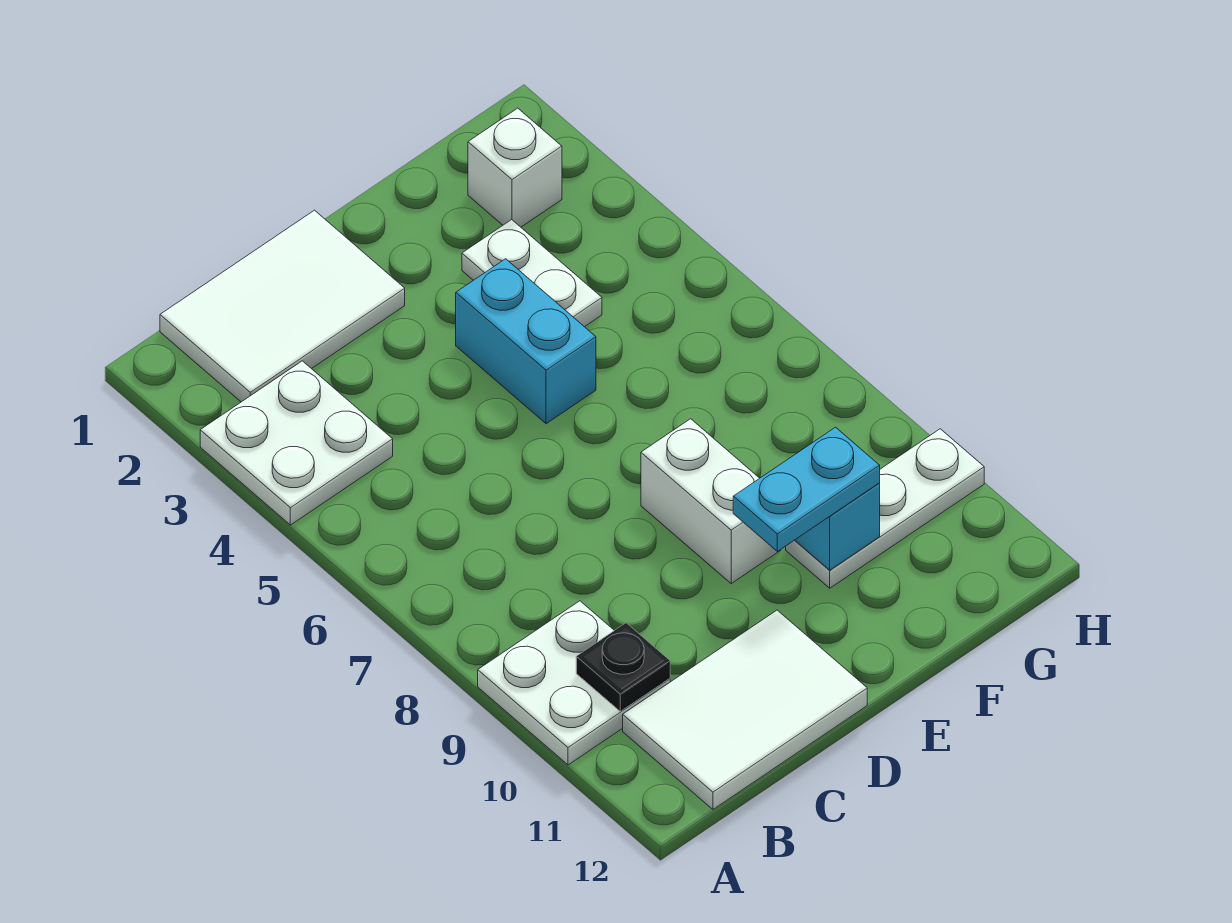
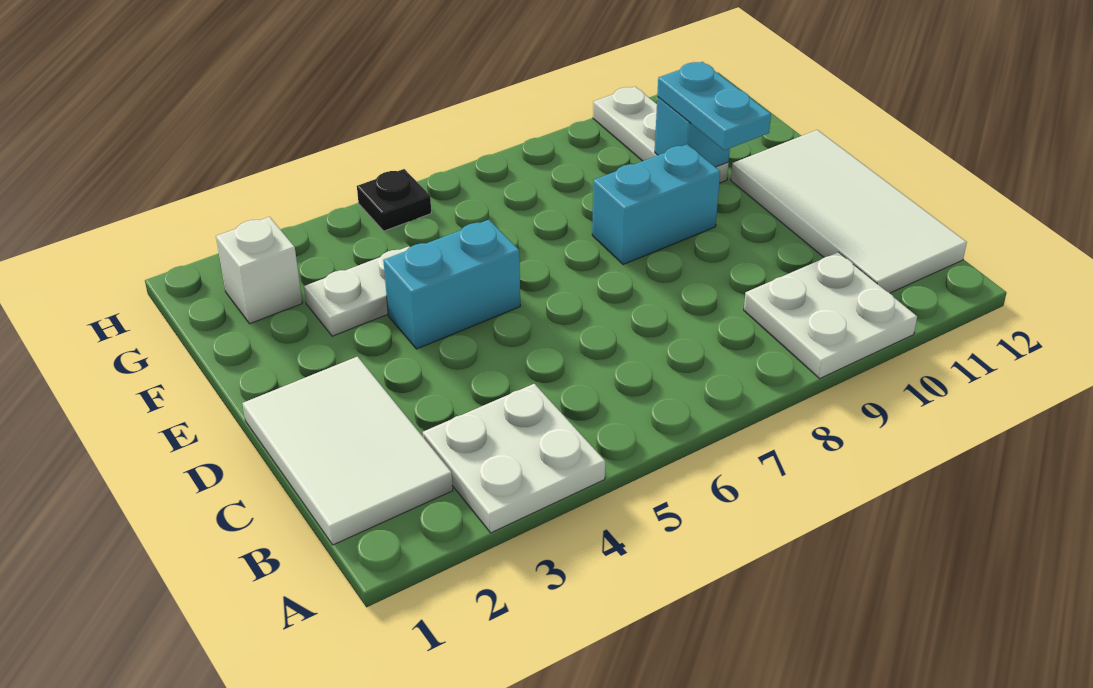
black plate B10 level 2 -> black plate H5 level 1
white tile B11:D12 level 1 -> white tile B11:E12 level 1
white brick E8:E9 level 1 -> cyan brick E8:E9 level 1

